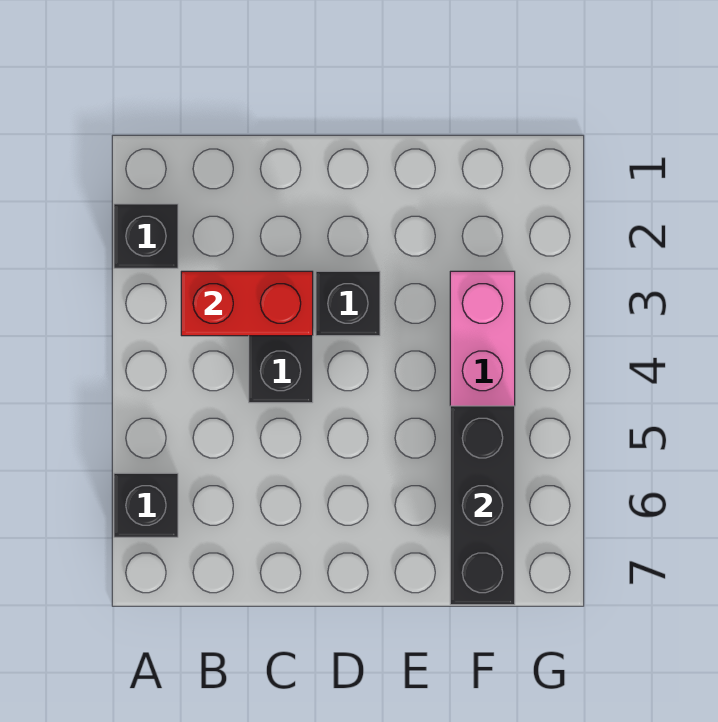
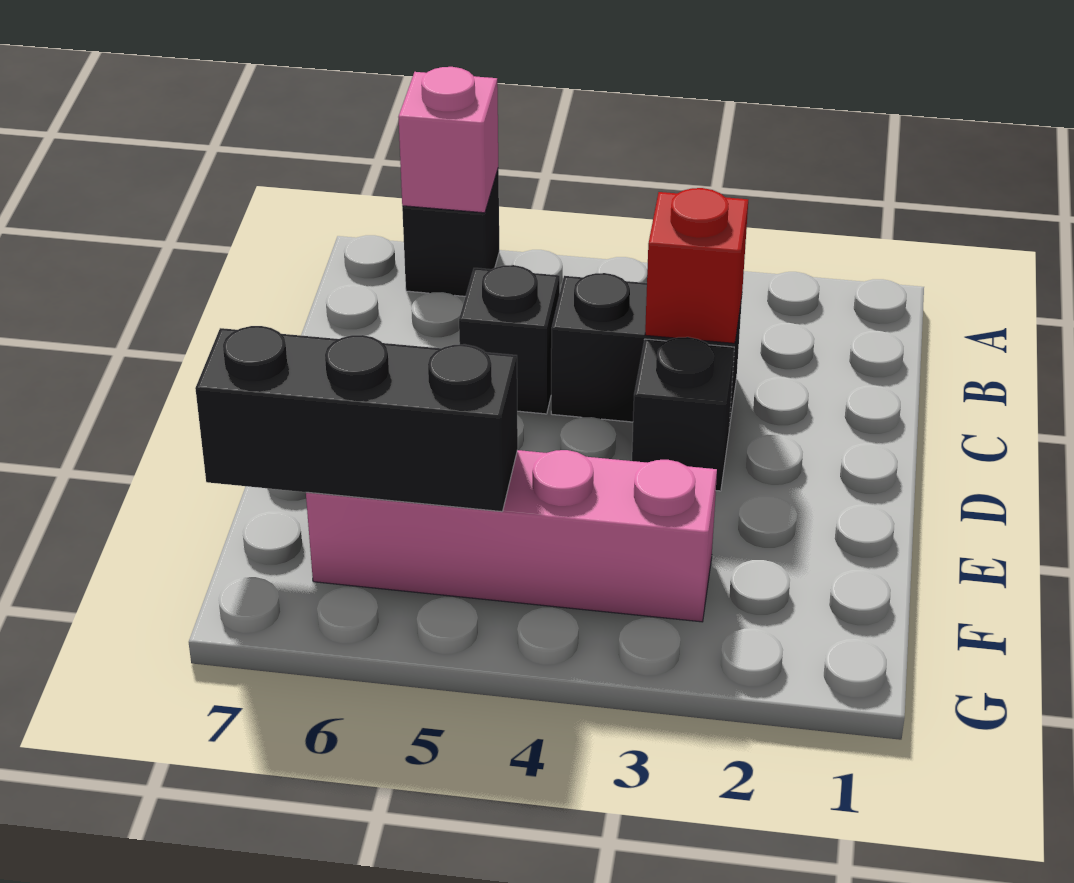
black brick A2 level 1 -> black brick C5 level 1
none -> pink brick A6 level 2
red brick B3:C3 level 2 -> red brick C3 level 2

